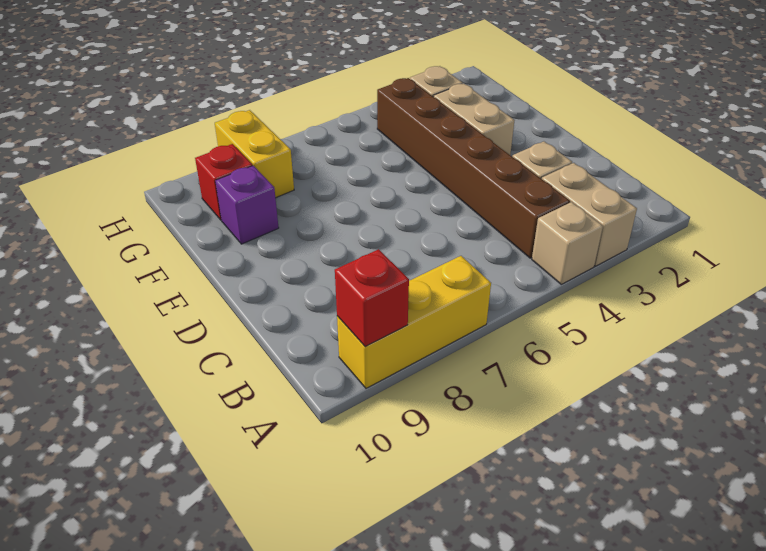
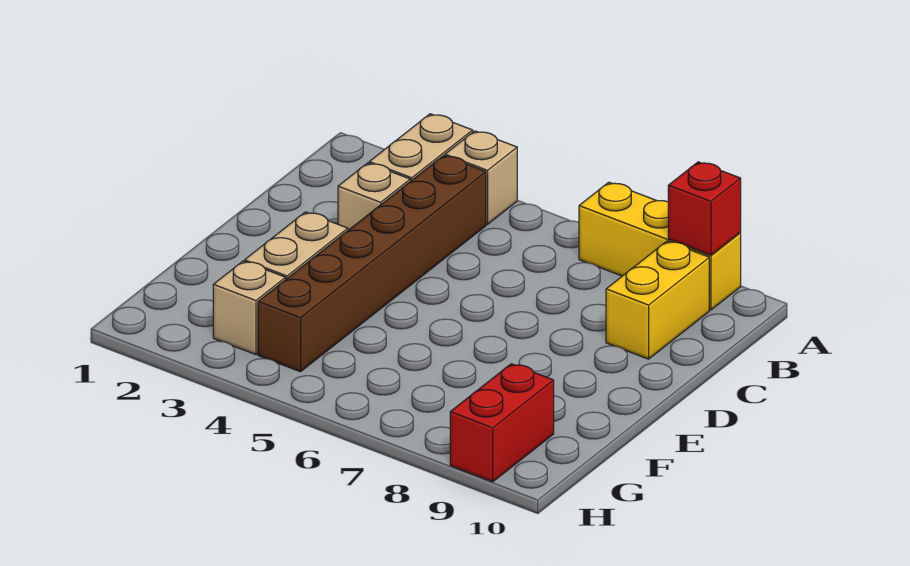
purple brick F9 level 1 -> none
yellow brick G8:H8 level 1 -> yellow brick B9:C9 level 1
red brick G9 level 1 -> red brick G9:H9 level 1

